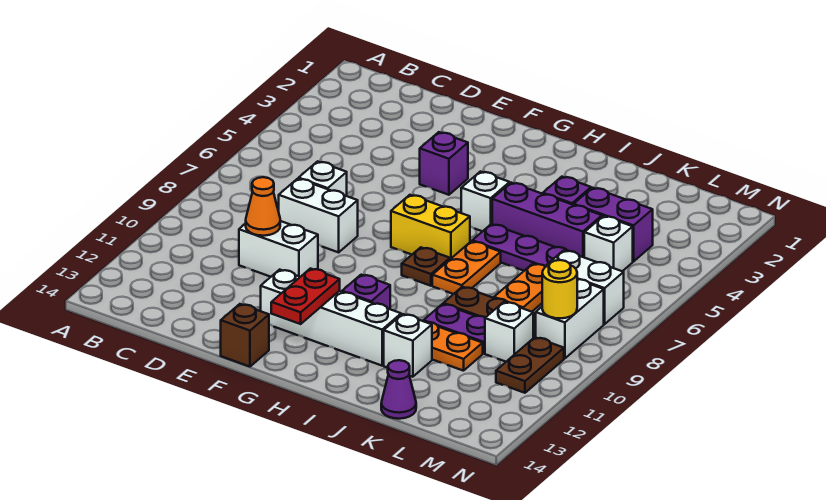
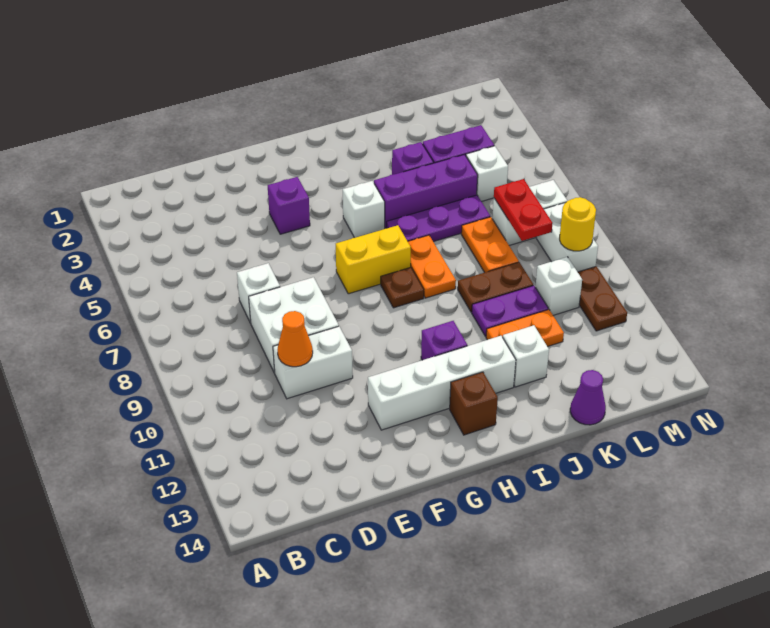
white brick D8:E8 level 1 -> white brick D8:E9 level 1
brown brick F14 level 1 -> brown brick H13 level 1
red plate G12:G13 level 2 -> red plate L7:L8 level 2

